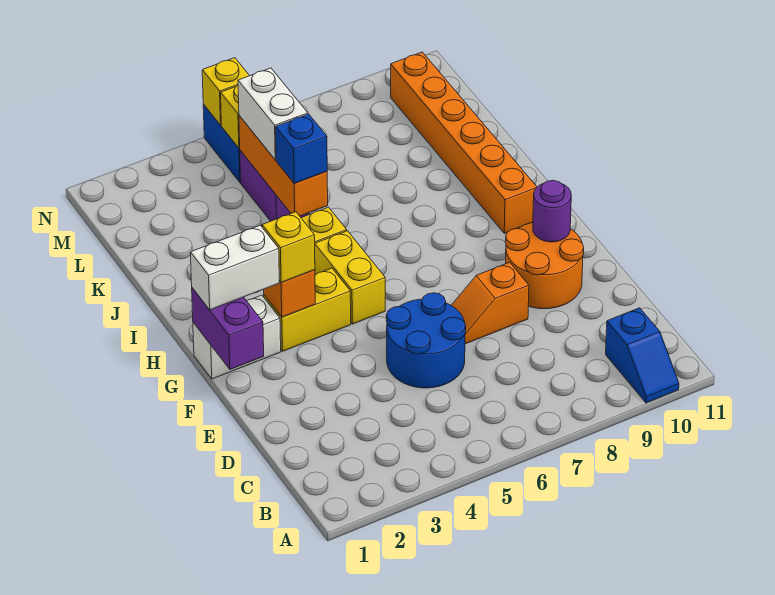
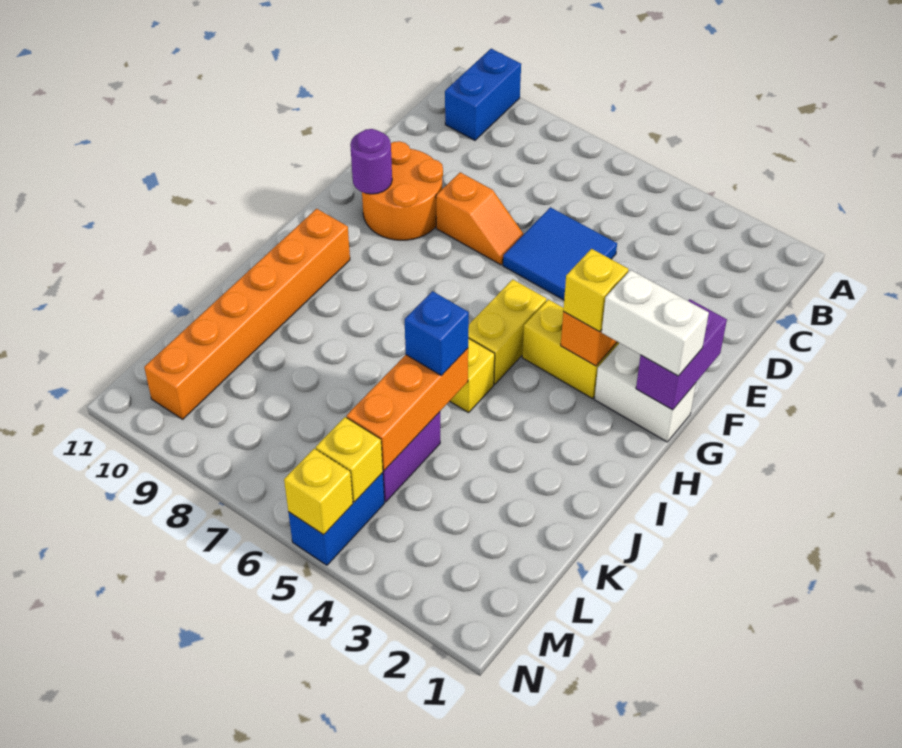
blue slope A10:B10 level 1 top B -> blue brick A10:B10 level 1
blue round brick D5:E6 level 1 -> blue tile D5:E6 level 1
white brick K5:L5 level 3 -> none

